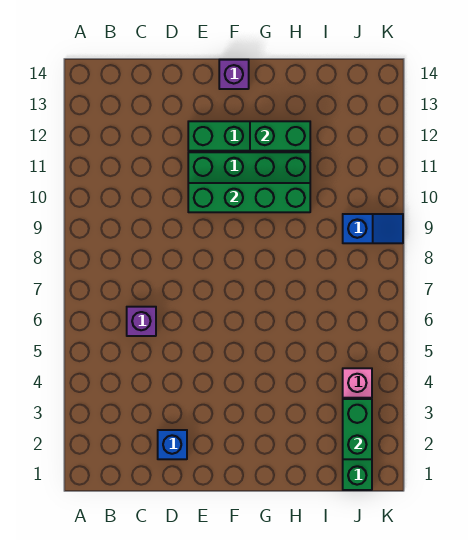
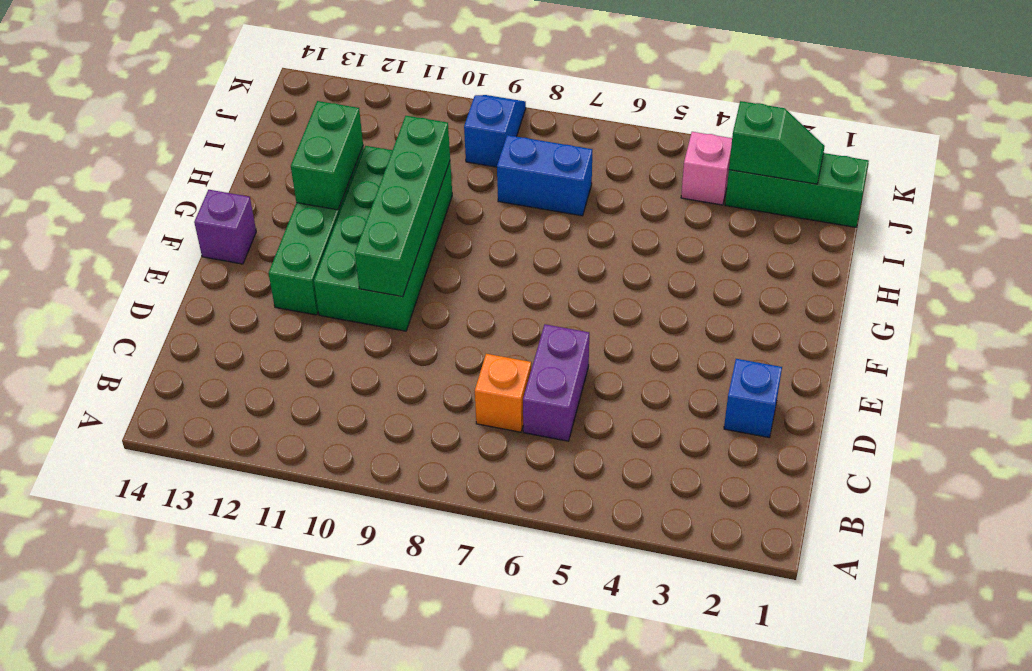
purple brick C6 level 1 -> purple brick C6:D6 level 1
none -> orange brick C7 level 1
none -> blue brick I7:I8 level 1
green brick J2:J3 level 2 -> green slope J2:J3 level 2 top 3

